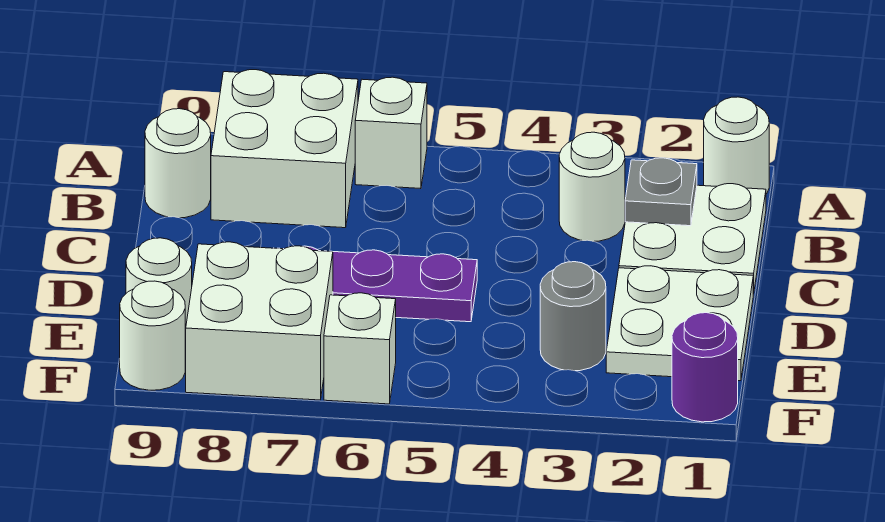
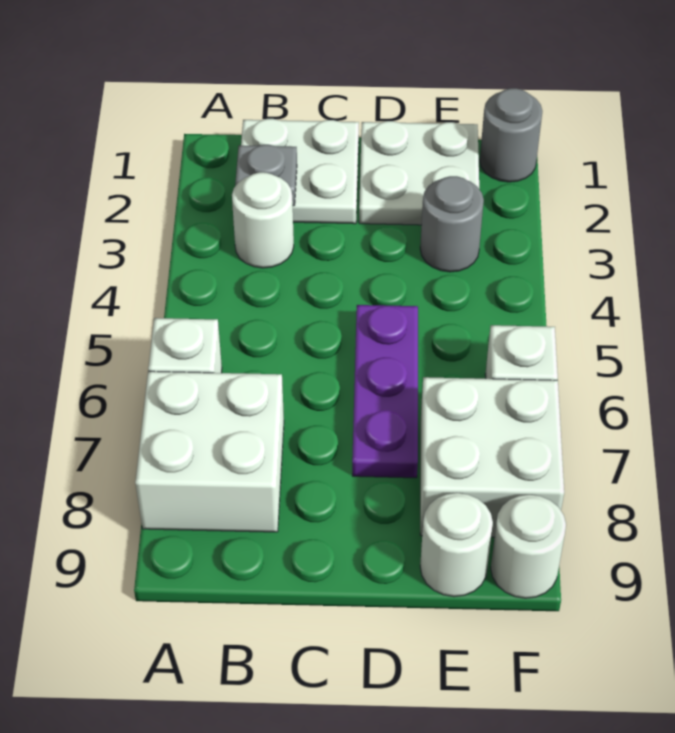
white round brick A1 level 1 -> none
white round brick B9 level 1 -> none
purple round brick F1 level 1 -> grey round brick F1 level 1

